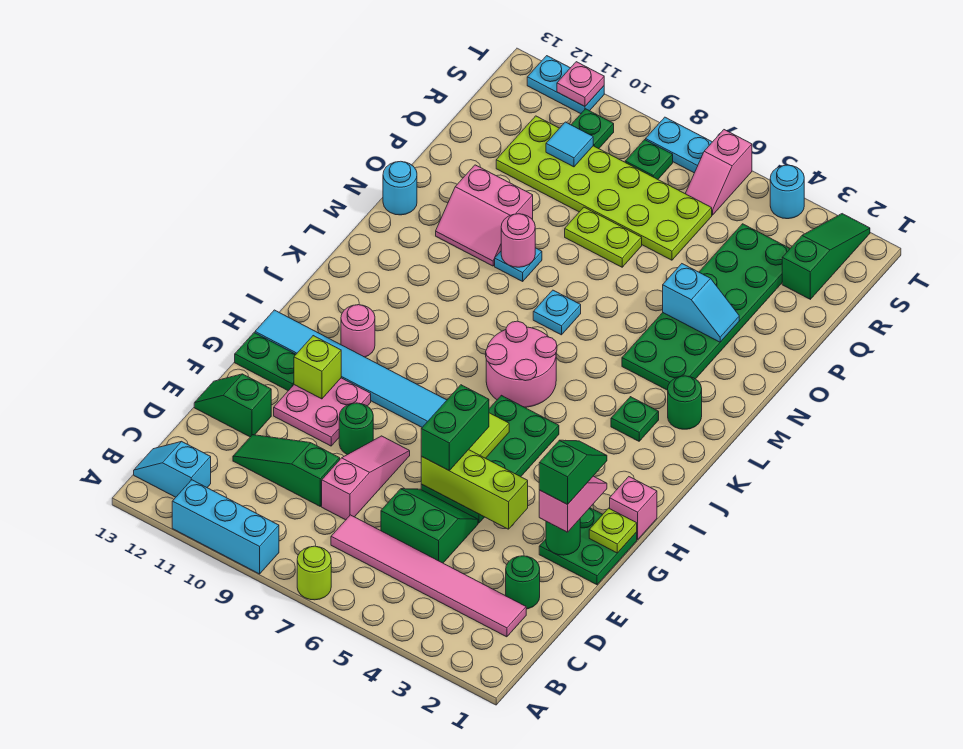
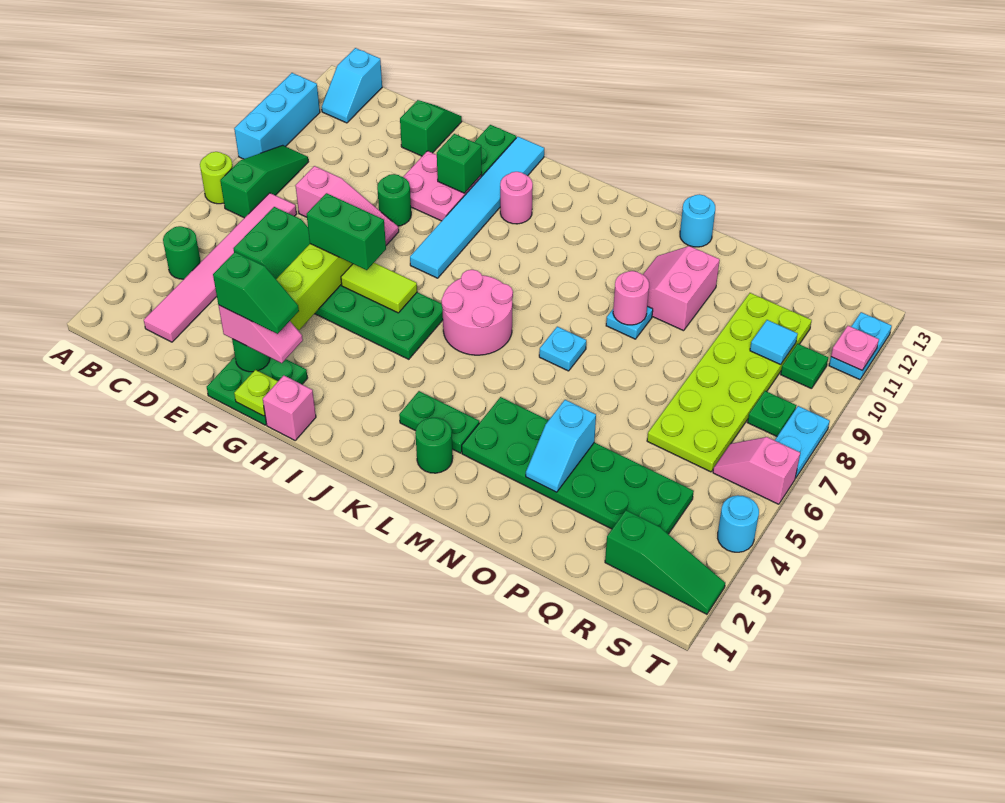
cyan slope B12:B13 level 1 top 12 -> cyan slope B12:B13 level 1 top 13
green round brick D2 level 1 -> green round brick B4 level 1
green slope D9:D11 level 1 top 9 -> green slope B7:B9 level 1 top 7
lime brick G11 level 2 -> green brick G11 level 2
green plate K3 level 1 -> green plate K3:L3 level 1
lime plate P7:P8 level 1 -> none

